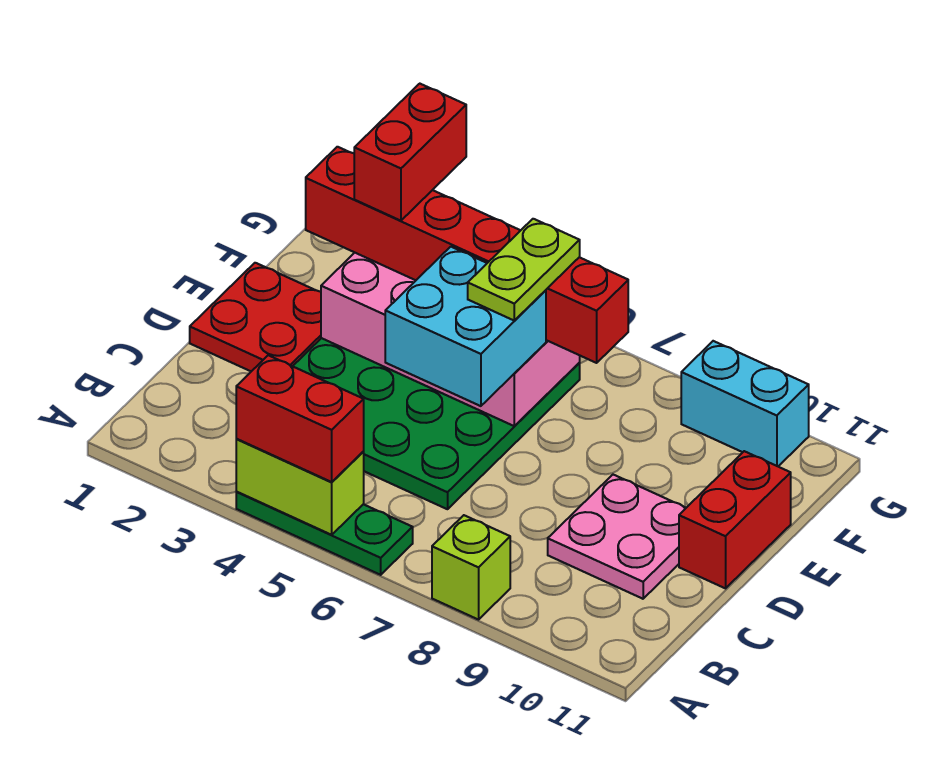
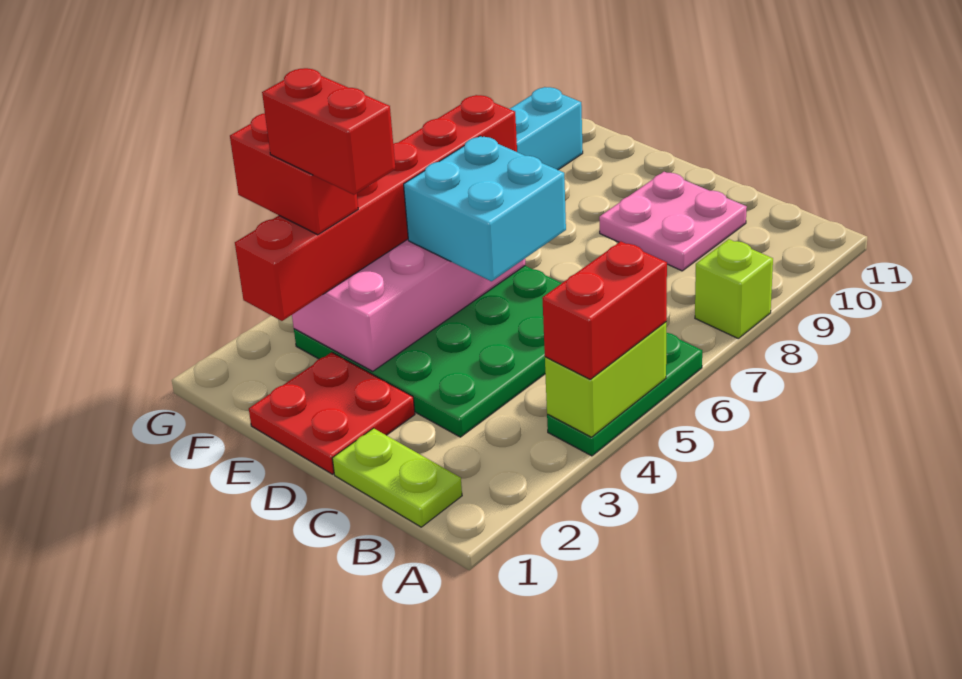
red brick D11:E11 level 1 -> red brick E3:F3 level 5
lime plate E6:F6 level 4 -> lime plate B1:C1 level 1

